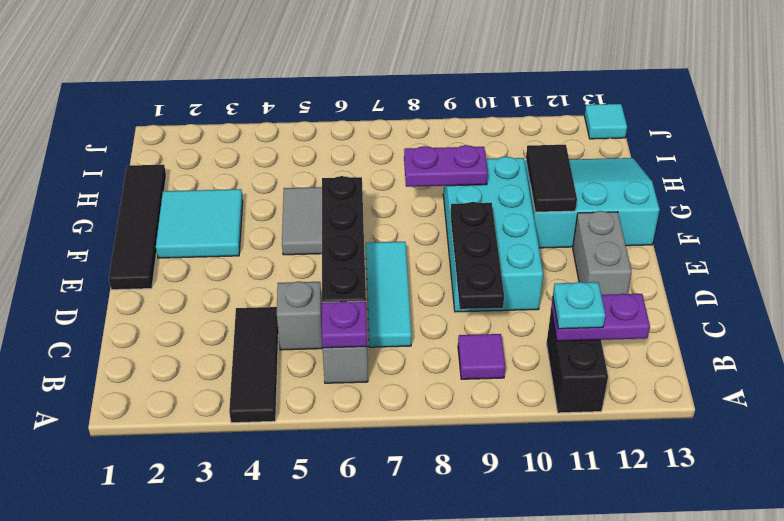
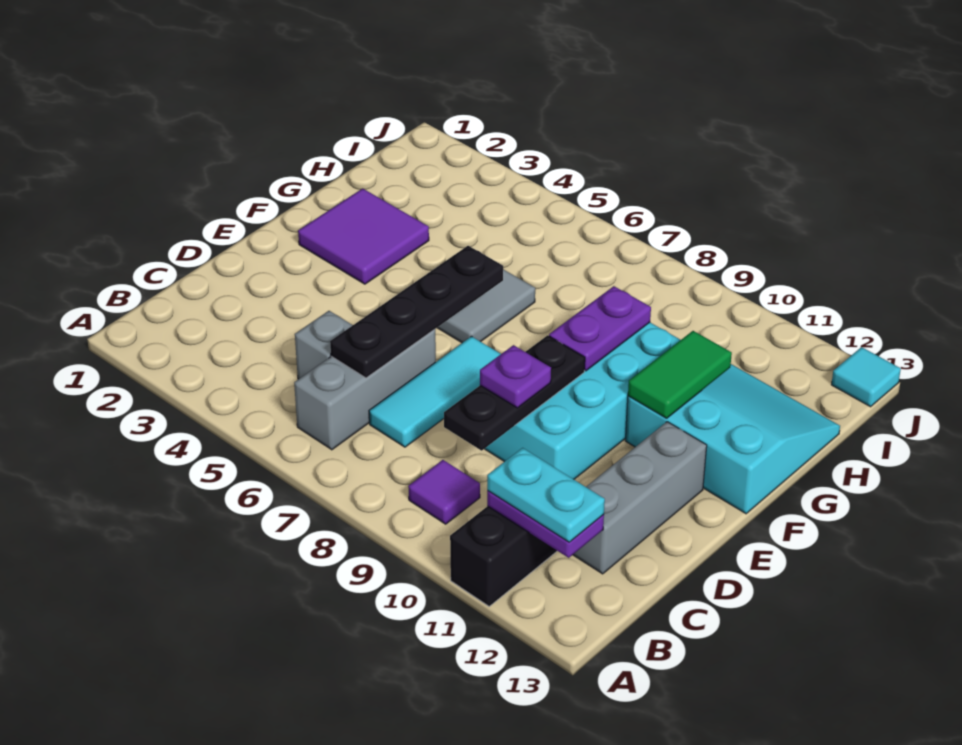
black tile A4:C4 level 1 -> none
purple plate B6 level 2 -> purple plate D9 level 3
cyan plate B11 level 3 -> cyan plate B11:B12 level 3
grey brick D12:E12 level 1 -> grey brick C12:E12 level 1
black tile E1:H1 level 1 -> none
cyan tile F2:G3 level 1 -> purple tile F2:G3 level 1
black tile F11:G11 level 2 -> green tile F11:G11 level 2
purple plate G8:G9 level 2 -> purple plate F9:G9 level 2

